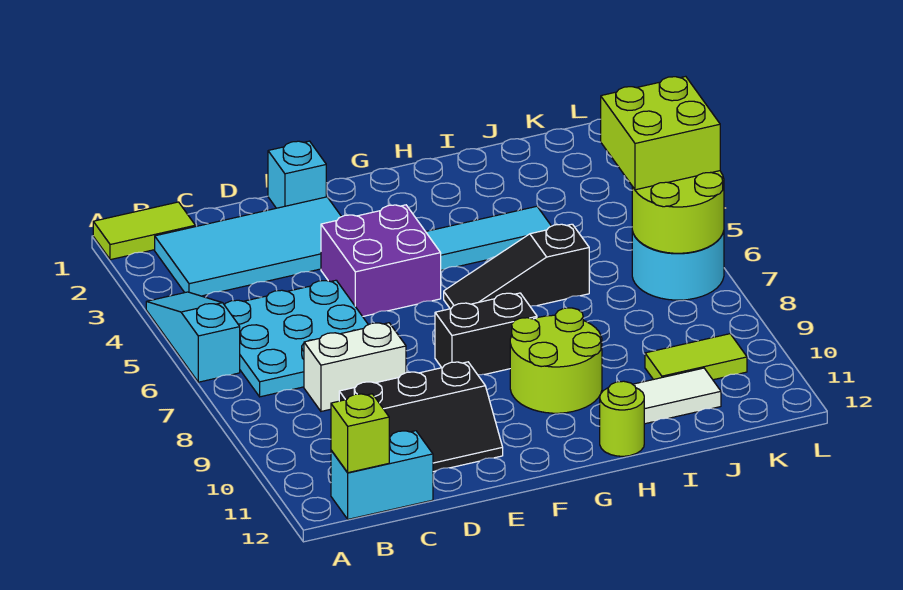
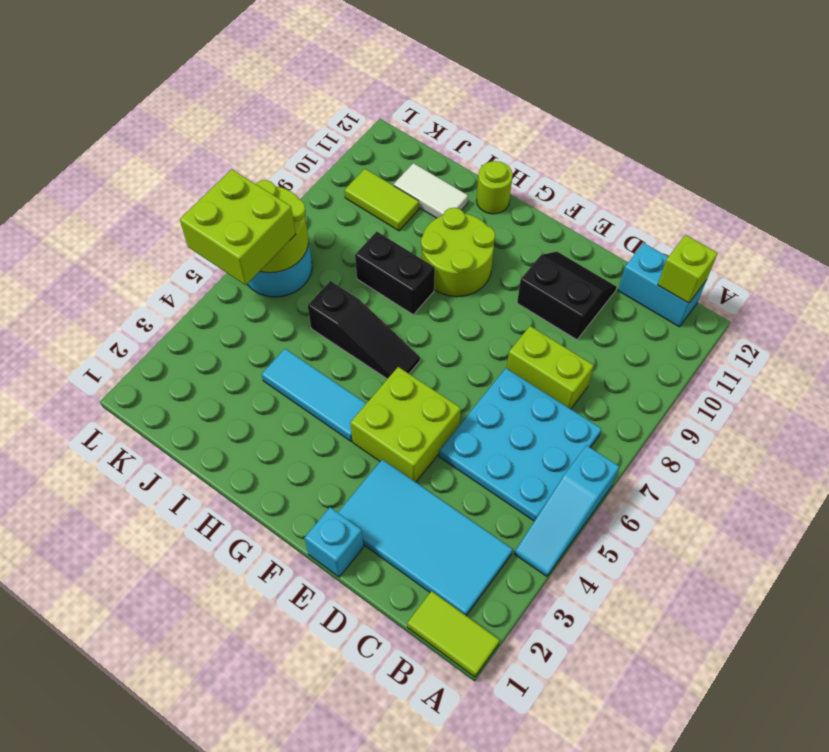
white brick C8:D8 level 1 -> lime brick C8:D8 level 1
black slope C10:E11 level 1 top 10 -> black slope D10:E11 level 1 top 10
purple brick E4:F5 level 1 -> lime brick E4:F5 level 1
black brick F8:G8 level 1 -> black brick H8:I8 level 1

